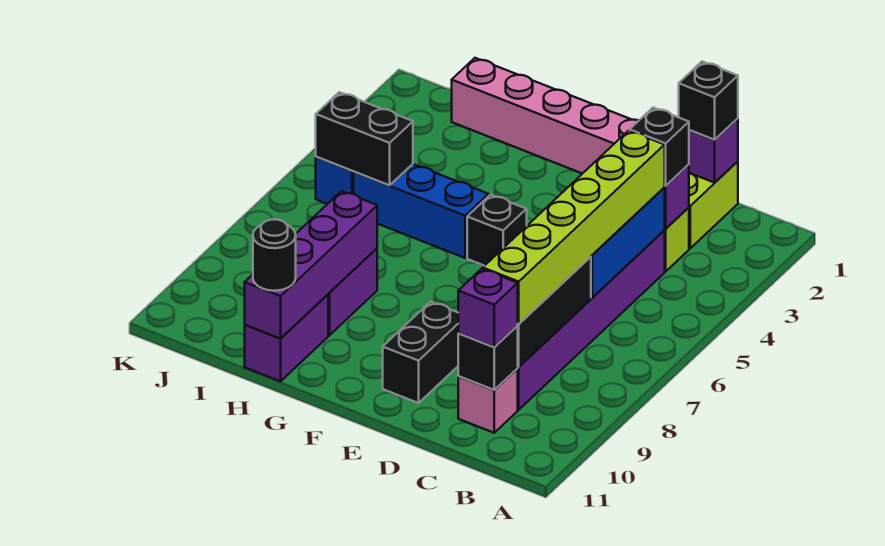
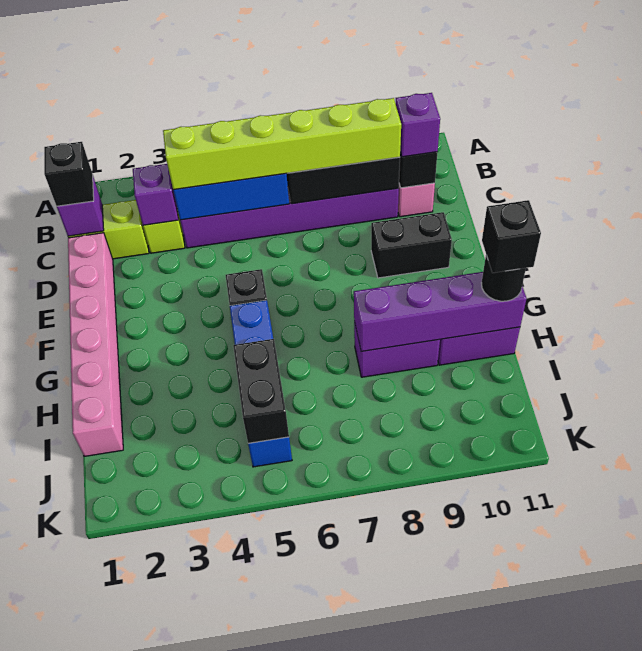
black brick C3 level 3 -> black brick H11 level 4

